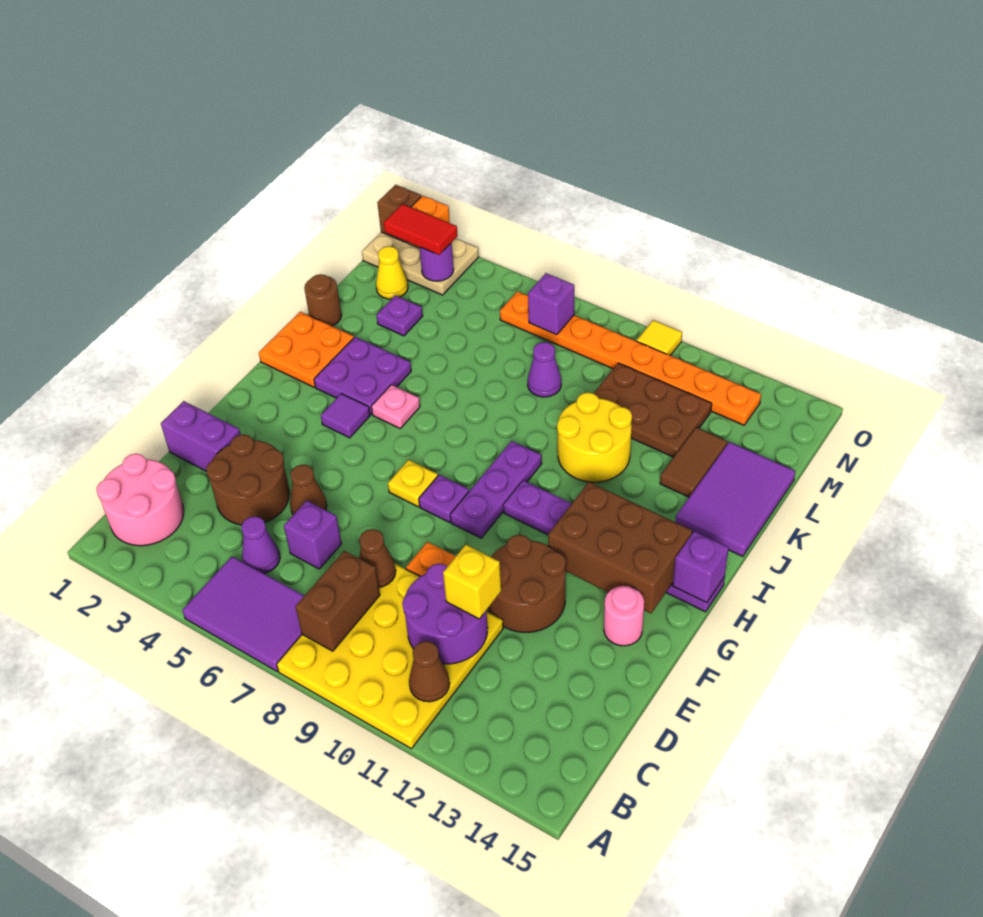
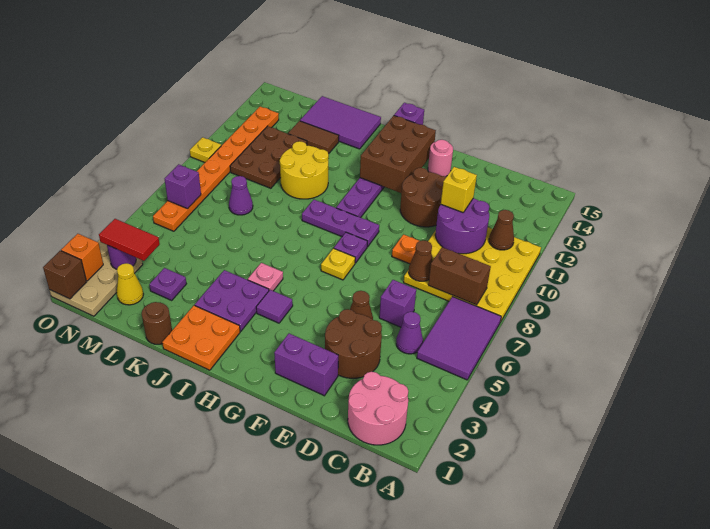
purple brick E1:E2 level 1 -> purple brick E2:F2 level 1
red tile N2:N3 level 3 -> red tile M3:N3 level 3
yellow tile O10 level 1 -> yellow plate O10 level 1

